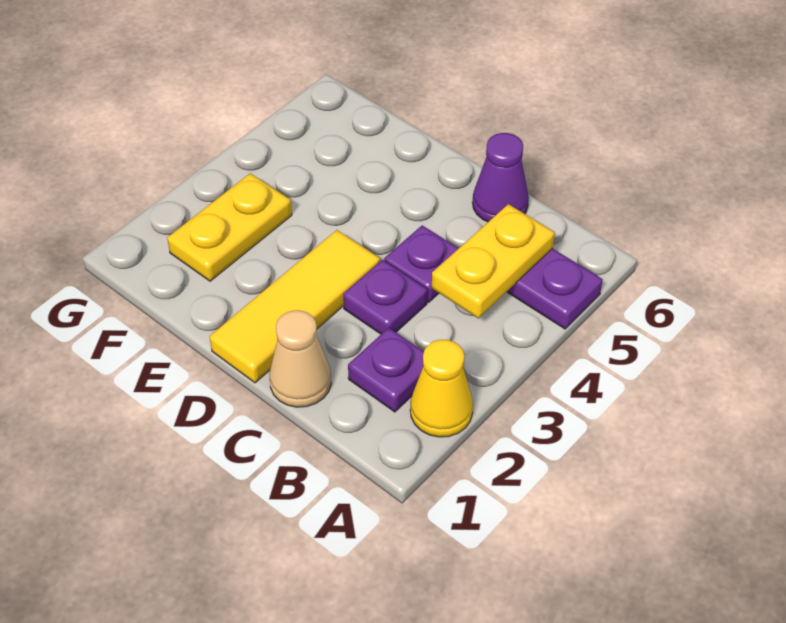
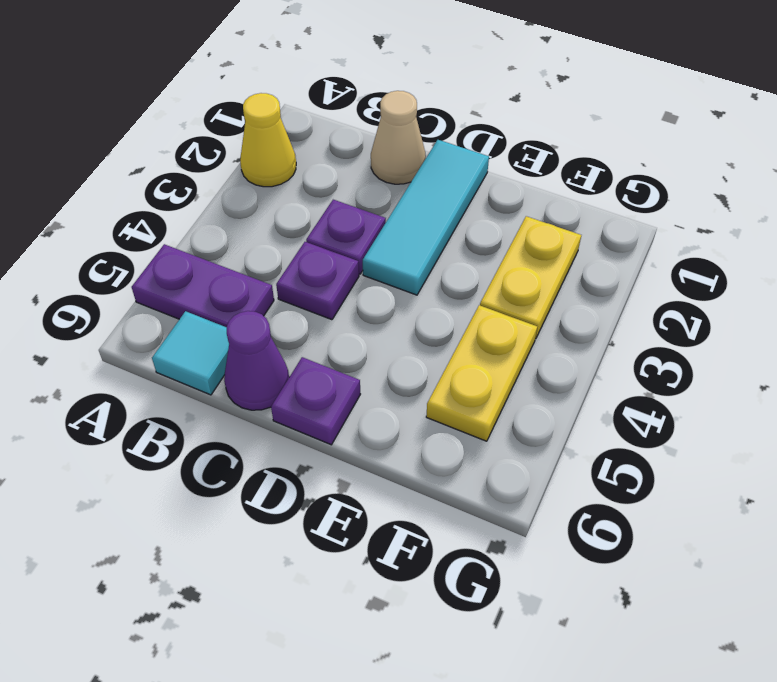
purple plate B2 level 1 -> purple plate D6 level 1
yellow plate B4:B5 level 2 -> yellow plate F4:F5 level 1
none -> cyan tile B6 level 1
yellow tile D1:D3 level 1 -> cyan tile D1:D3 level 1

